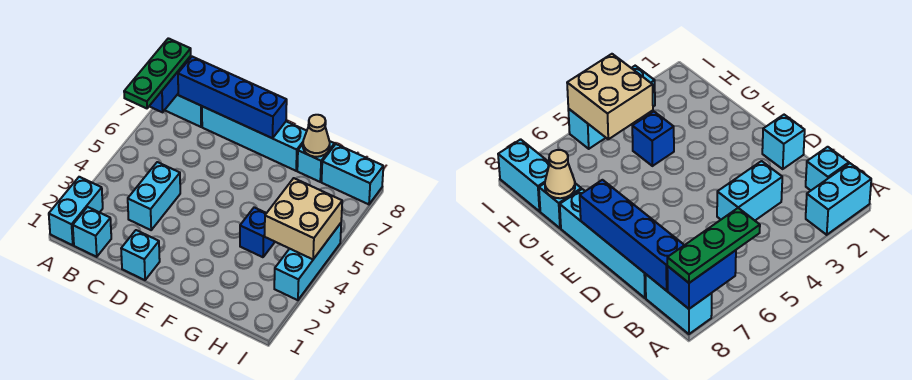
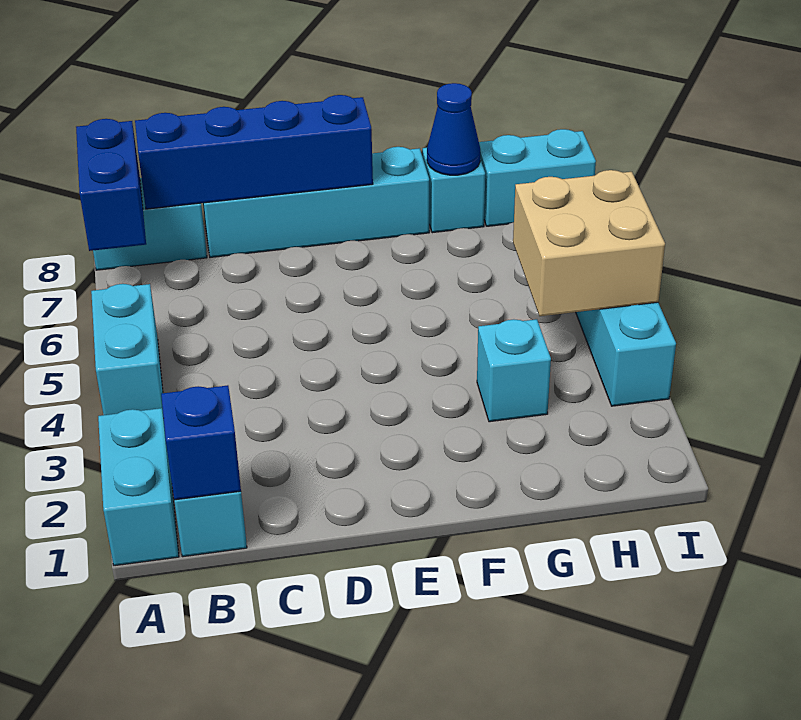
green plate A6:A8 level 3 -> none
cyan brick C3:C4 level 1 -> cyan brick A4:A5 level 1
cyan brick D1 level 1 -> cyan brick G3 level 1
blue brick G4 level 1 -> blue brick B1 level 2
tan cone G8 level 2 -> blue cone G8 level 2

